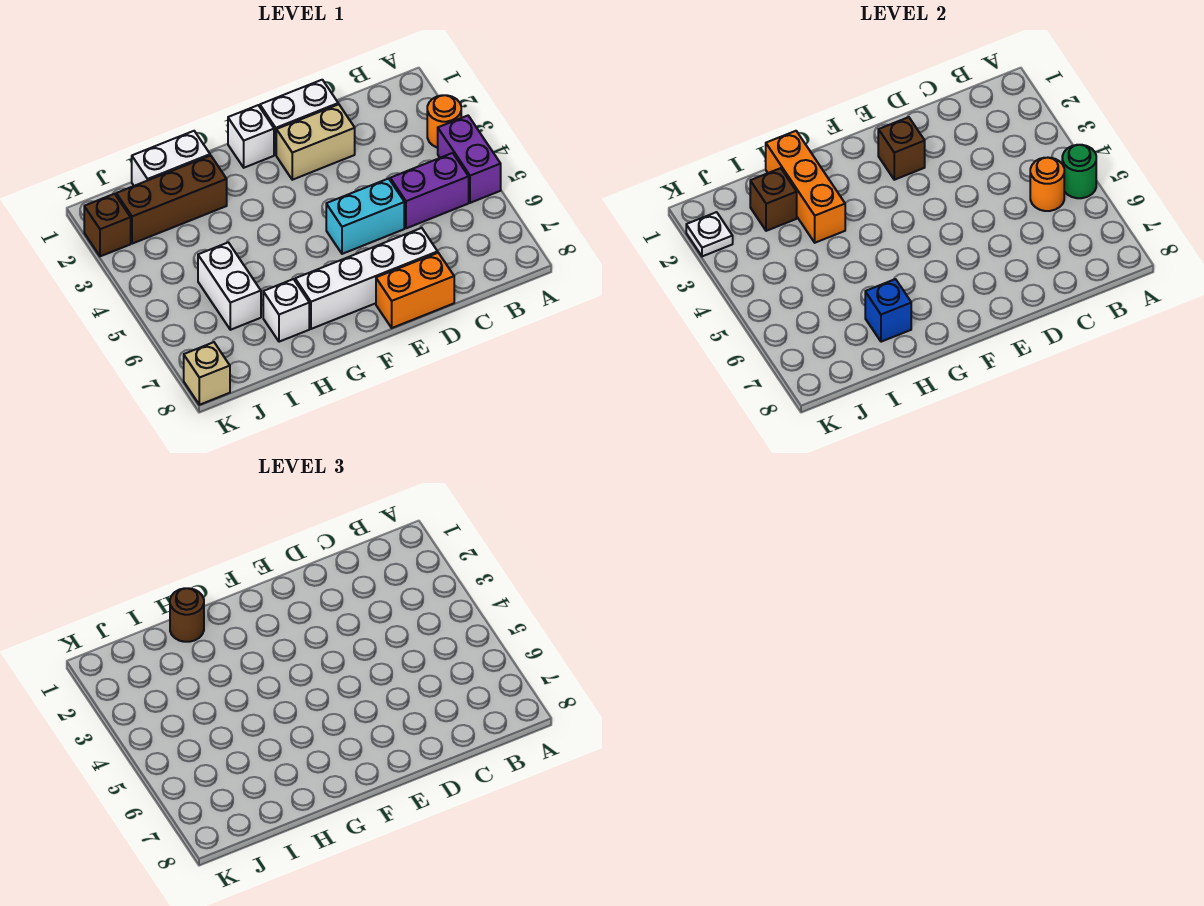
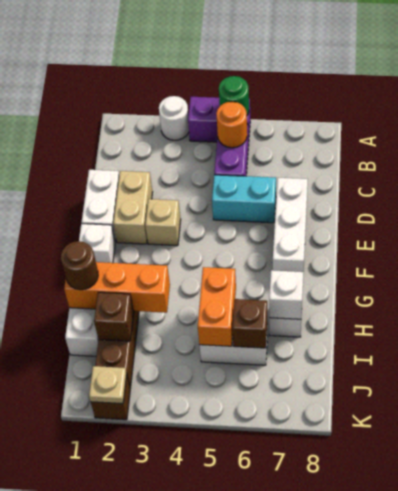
orange round brick A3 level 1 -> white round brick A3 level 1
cyan brick D5:E5 level 1 -> cyan brick D5:D6 level 1
white brick D7:G7 level 1 -> white brick D7:F7 level 1
orange brick D8:E8 level 1 -> orange brick H5:I5 level 2
brown brick E2 level 2 -> brown brick I6 level 2
blue brick H7 level 2 -> white brick H7 level 2
white plate K2 level 2 -> tan plate K2 level 2
tan brick K8 level 1 -> tan brick E3 level 1

